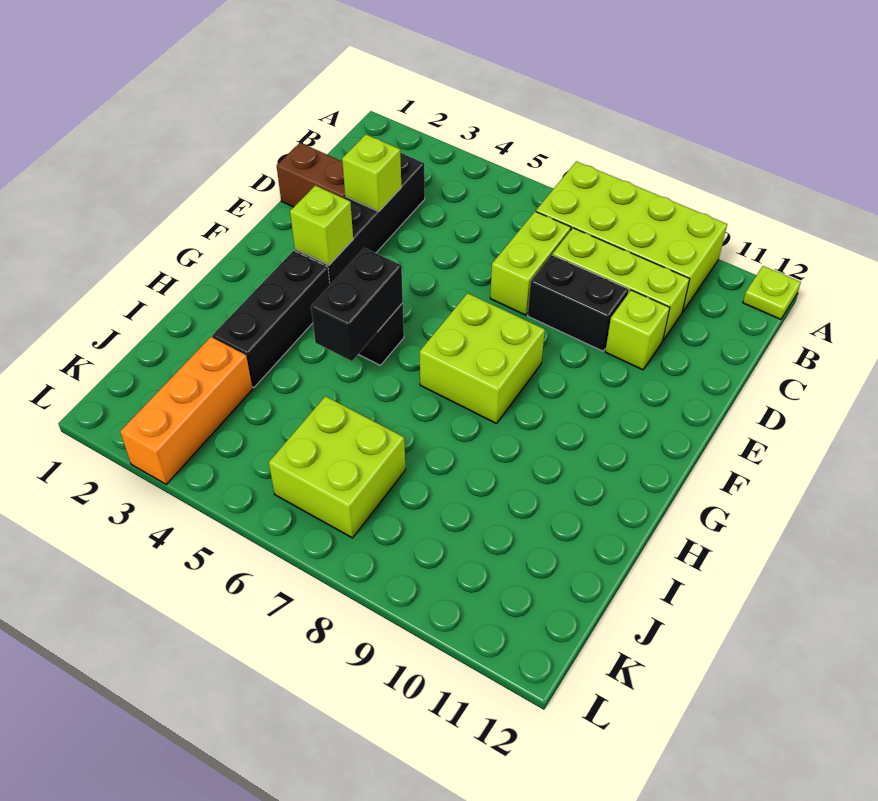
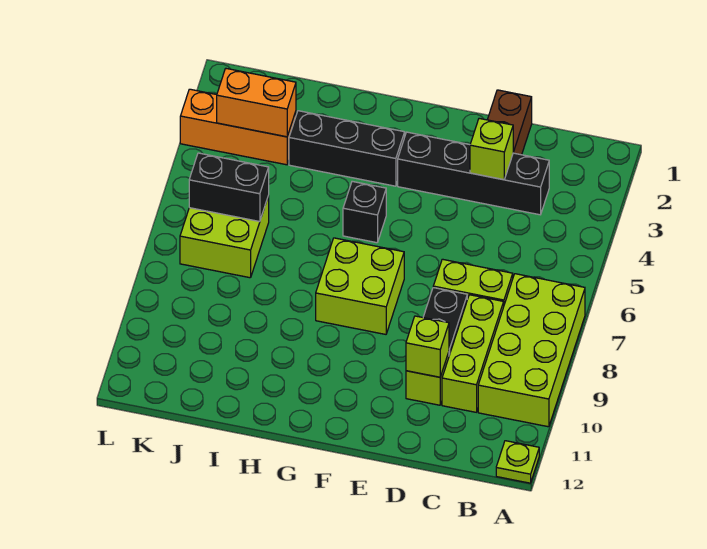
lime brick F3 level 2 -> lime brick D10 level 2
black brick G5:H5 level 2 -> black brick J6:K6 level 2
none -> orange brick J3:K3 level 2

